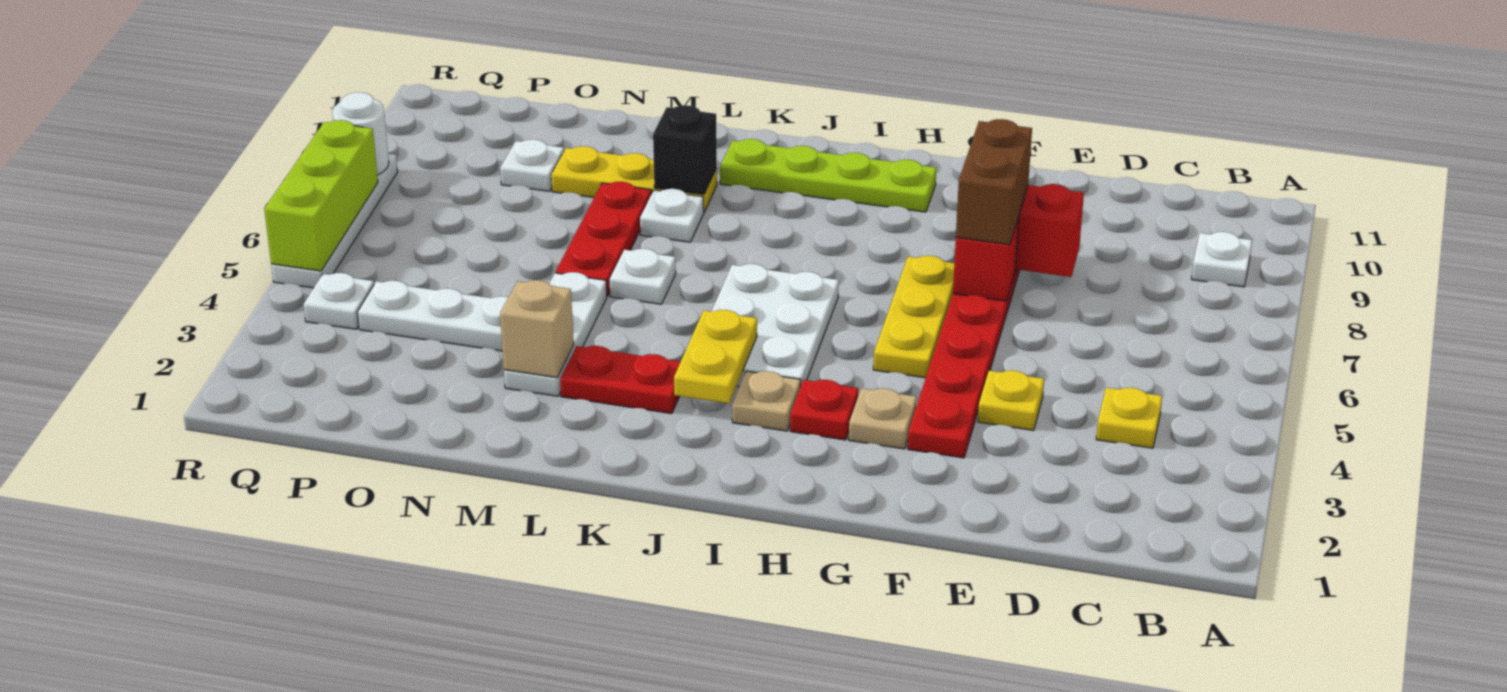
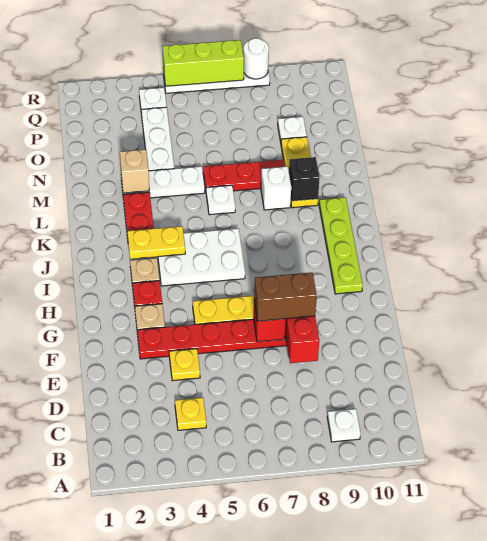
white plate L8 level 1 -> white brick L8 level 1

